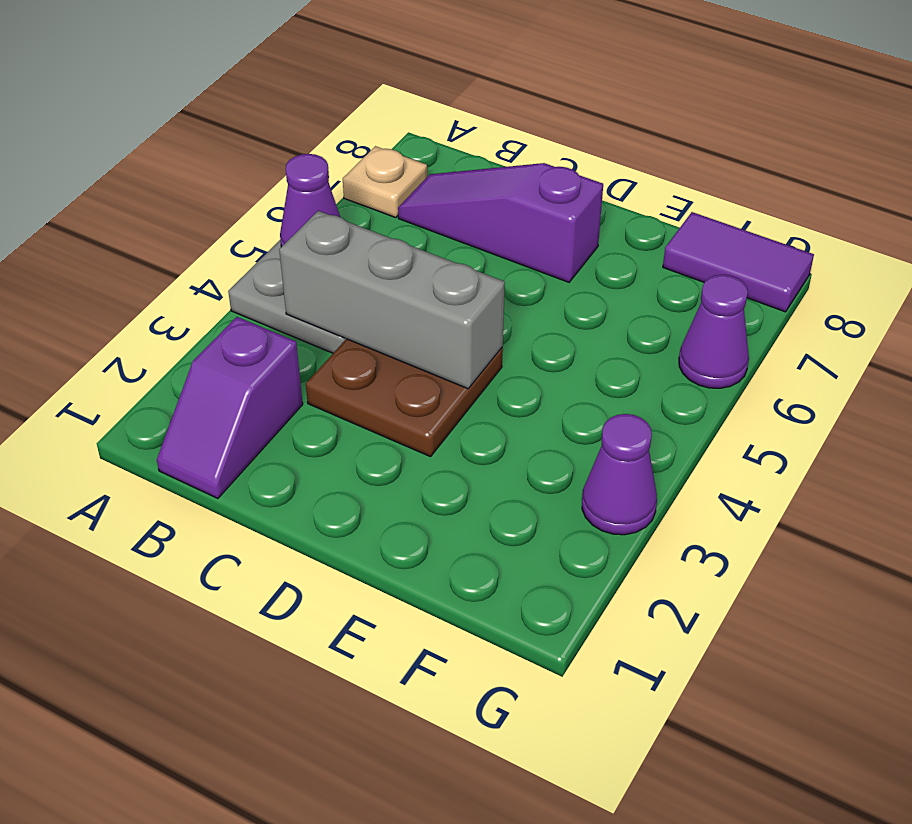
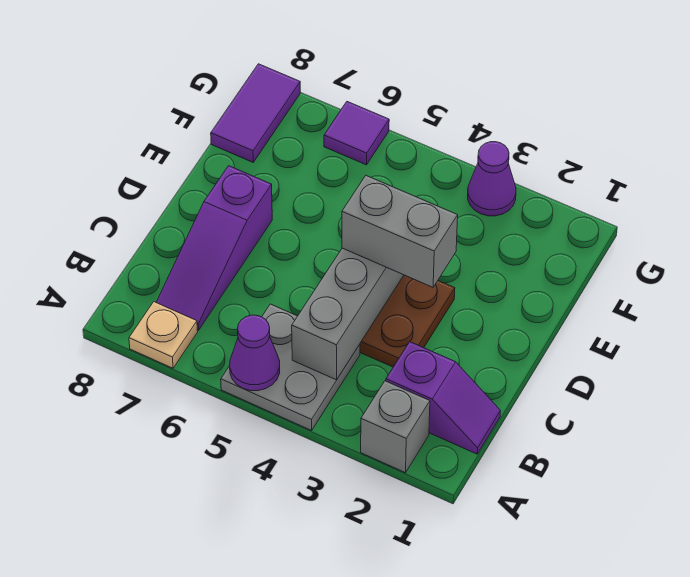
none -> grey brick A2 level 1
none -> grey brick D3:D4 level 3
purple cone G6 level 1 -> purple tile G6 level 1

